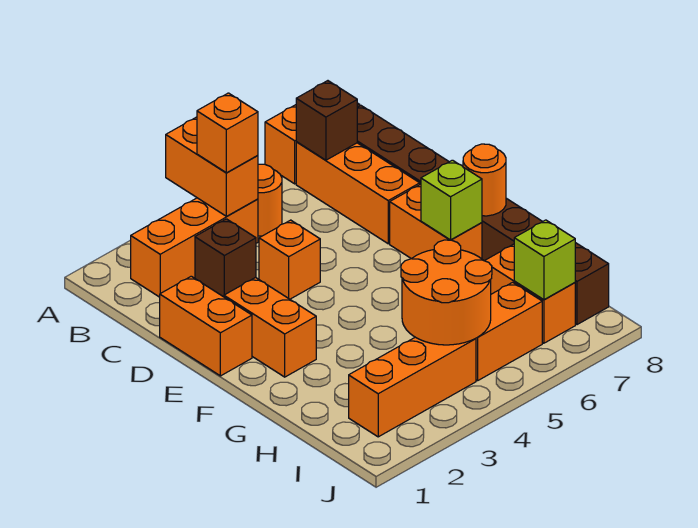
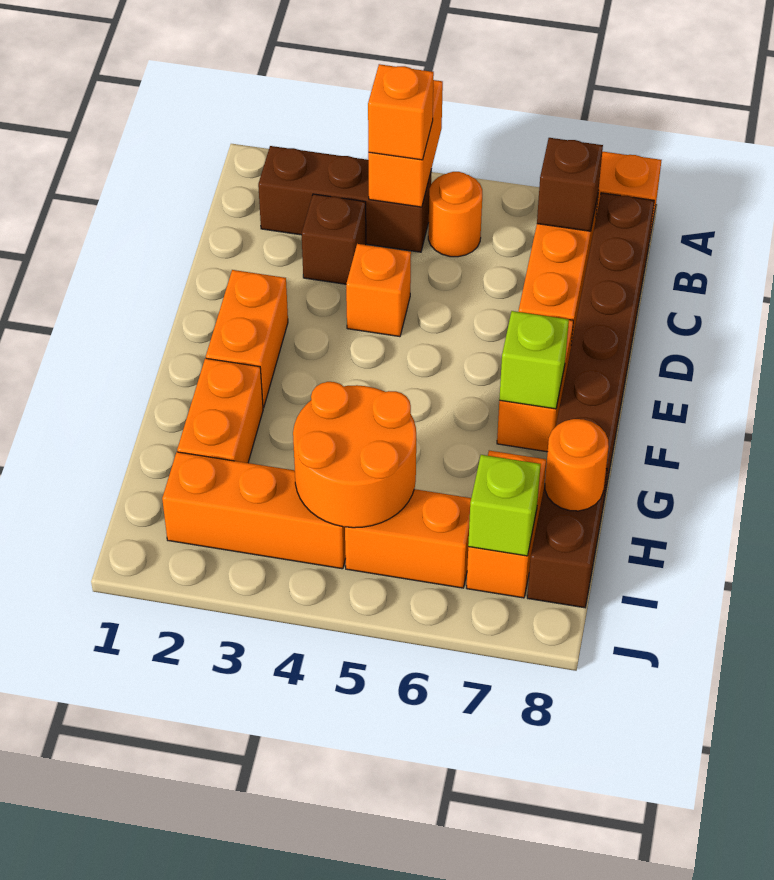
orange brick B2:B4 level 1 -> brown brick B2:B4 level 1
orange brick D1:E1 level 1 -> orange brick G2:H2 level 1
orange round brick F8 level 2 -> orange round brick H8 level 2

